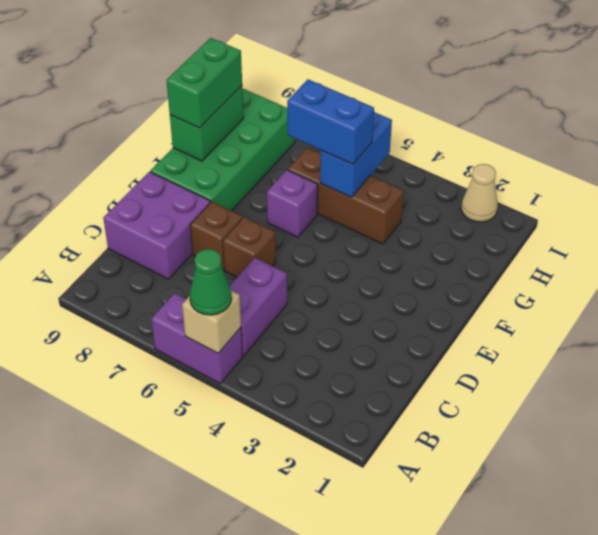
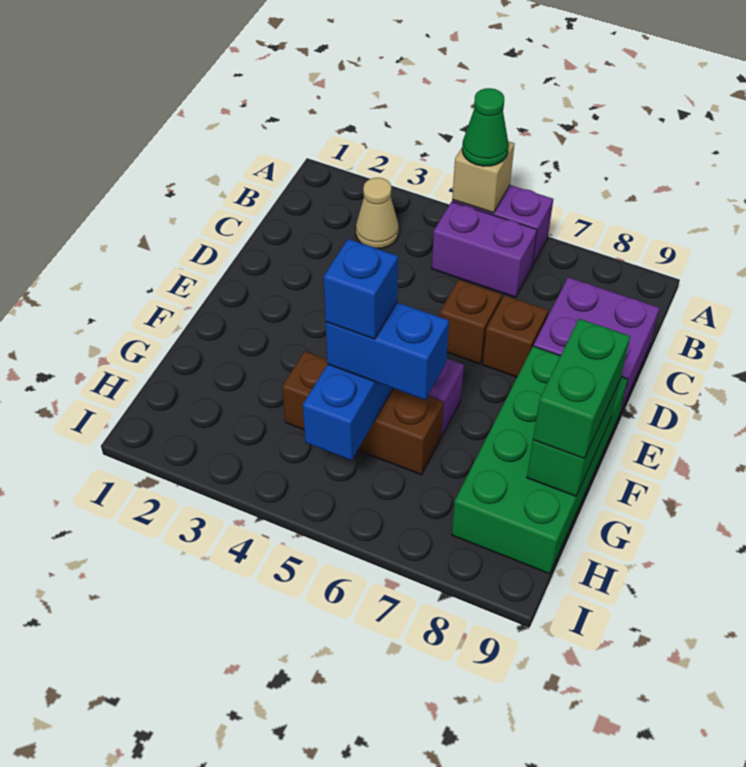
purple brick B5:C5 level 1 -> purple brick B5:B6 level 1
none -> blue brick G5 level 4
tan cone I2 level 1 -> tan cone B3 level 1

